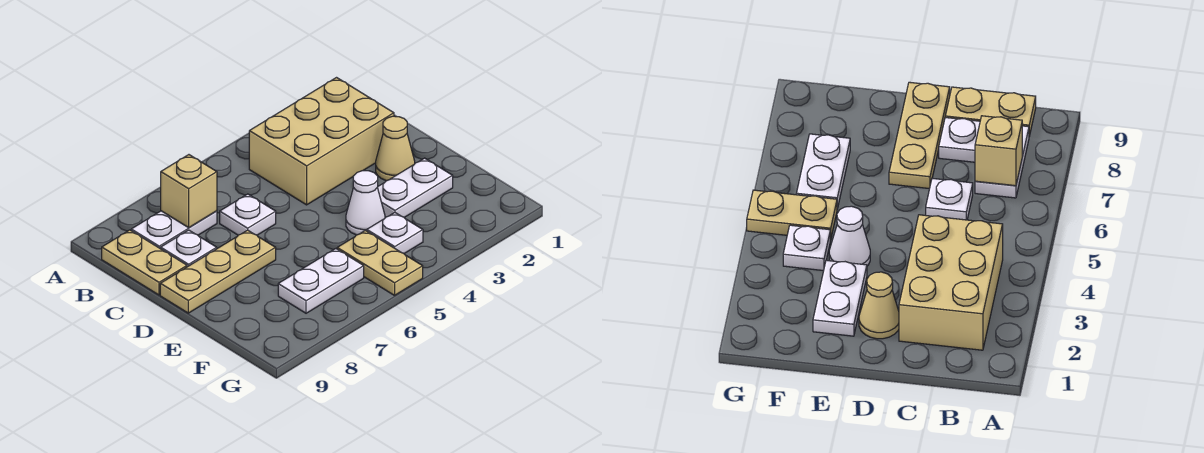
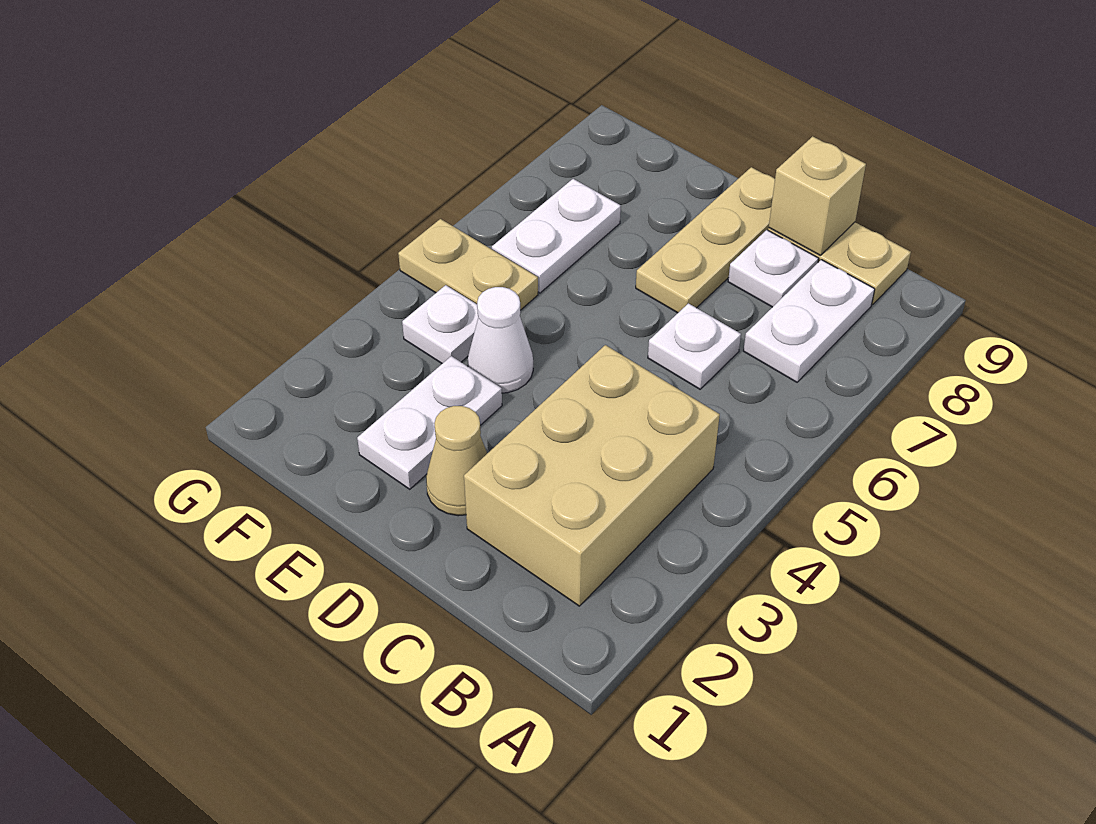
tan brick B7 level 2 -> tan brick C9 level 2

